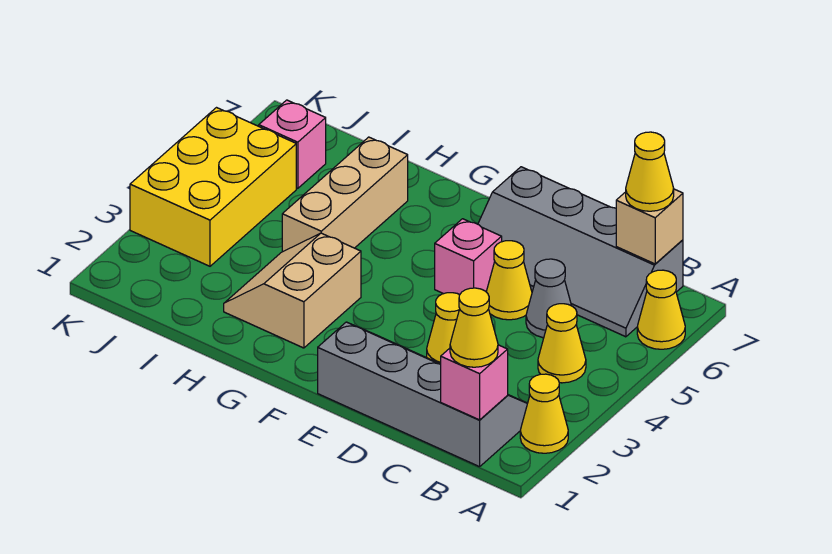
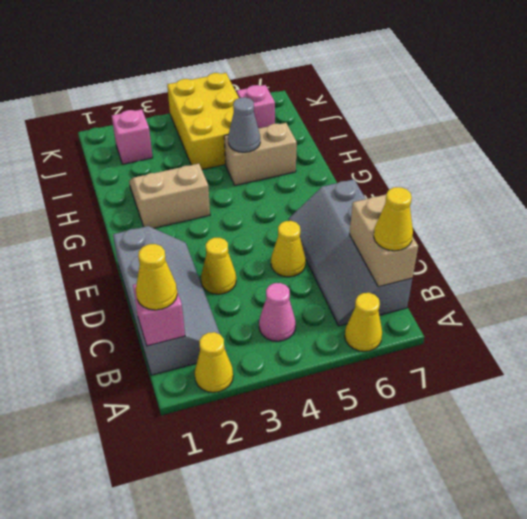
yellow cone B4 level 1 -> pink cone B4 level 1
tan brick B7 level 2 -> tan brick B7:C7 level 2
grey cone C5 level 1 -> grey cone H5 level 2
pink brick E5 level 1 -> pink brick J2 level 1
tan brick H4:H6 level 1 -> tan brick H5:H6 level 1
yellow brick J3:K5 level 1 -> yellow brick I4:K5 level 1

